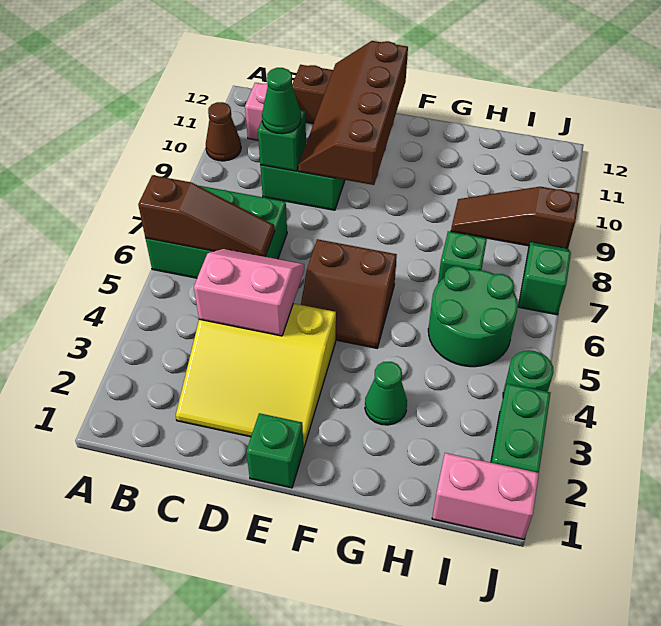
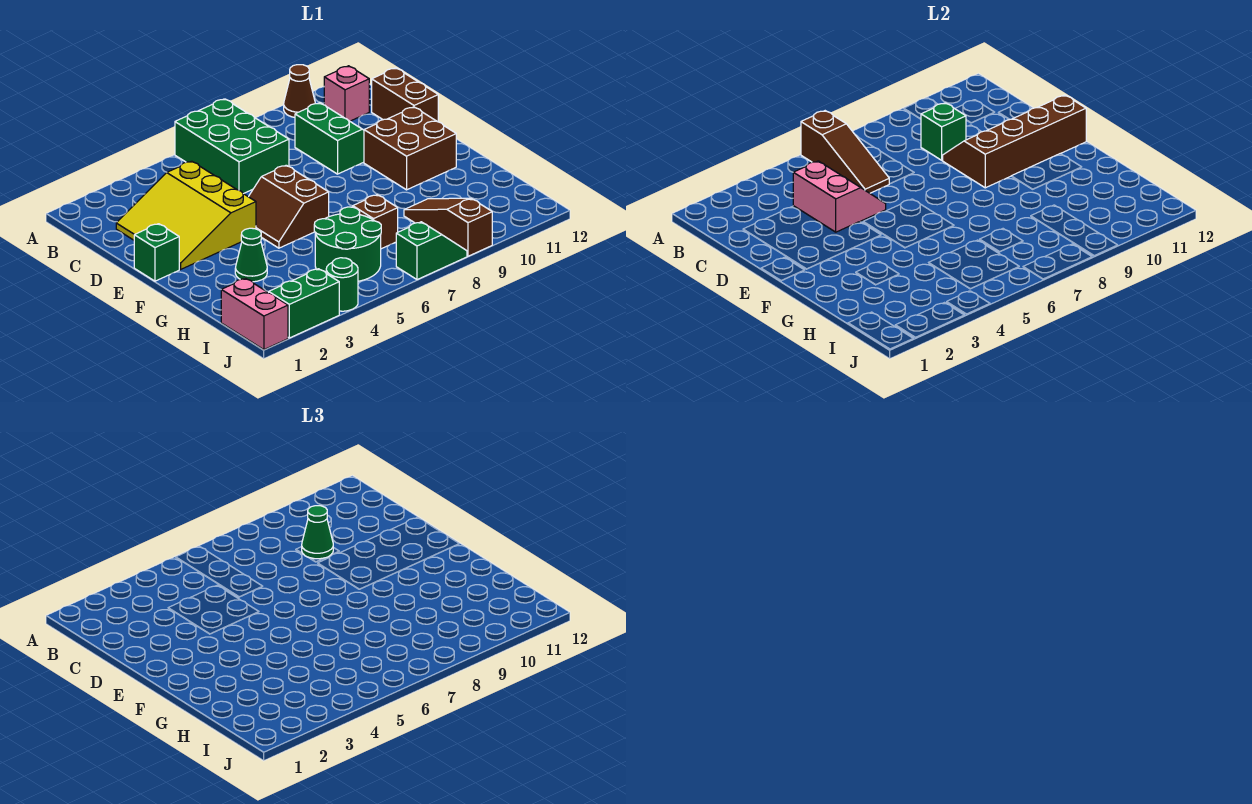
none -> brown brick E10:F11 level 1
green brick H7 level 1 -> brown brick H7 level 1

